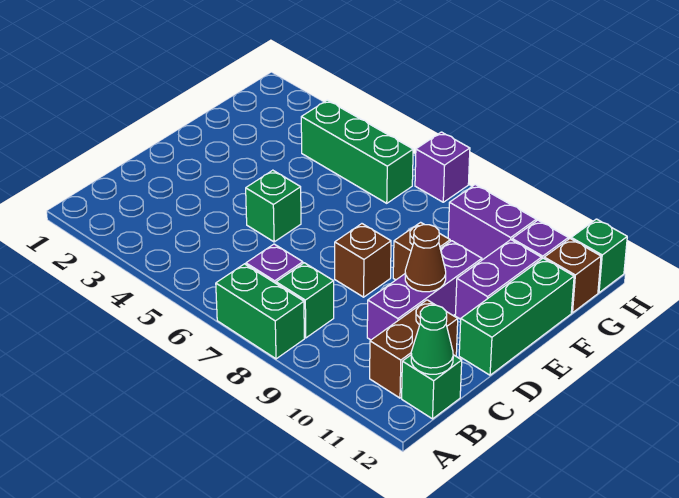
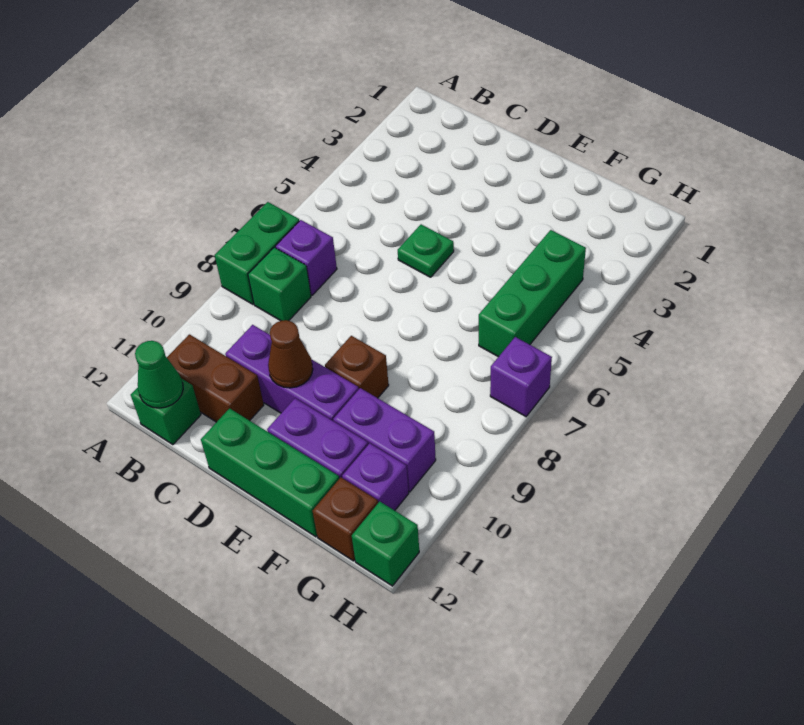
green brick D5 level 1 -> green plate D5 level 1
brown brick D8 level 1 -> none
purple brick G9:G10 level 1 -> purple brick F10:G10 level 1

